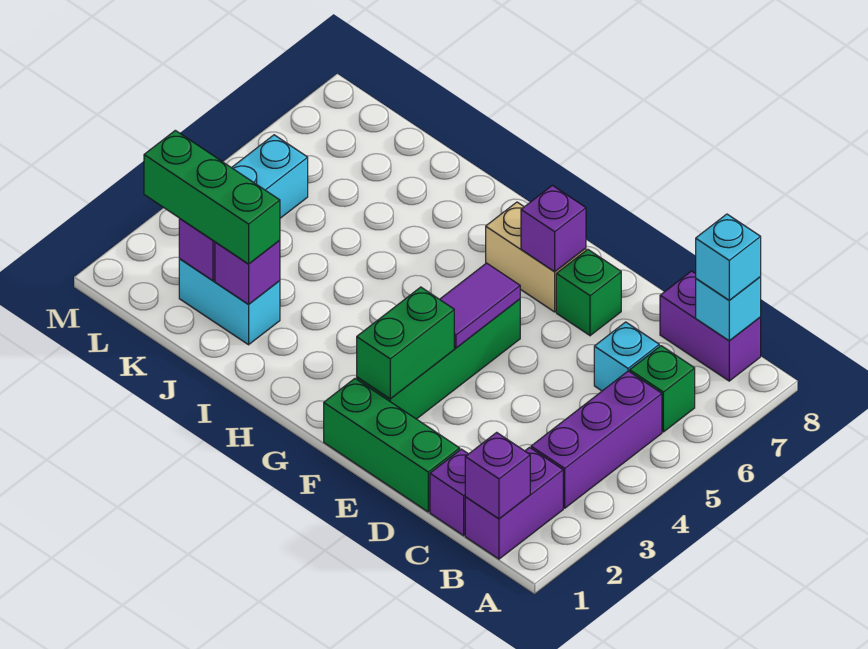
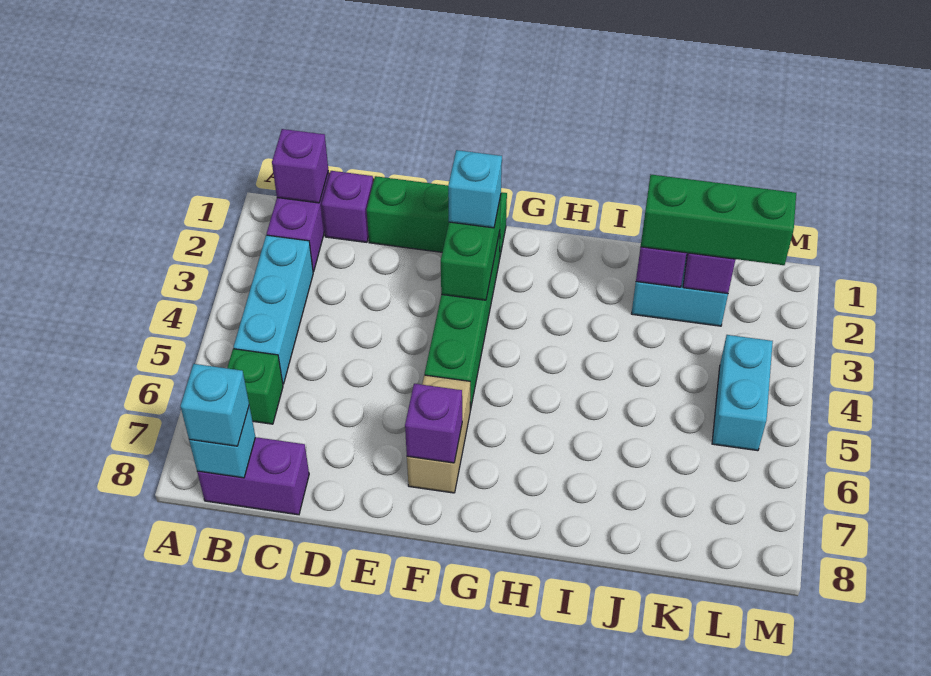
purple brick B3:B5 level 1 -> cyan brick B3:B5 level 1
cyan brick C6 level 1 -> cyan brick F2 level 3
green brick E7 level 1 -> none
purple tile F4:F5 level 2 -> none
tan brick F7:G7 level 1 -> tan brick F6:F7 level 1

